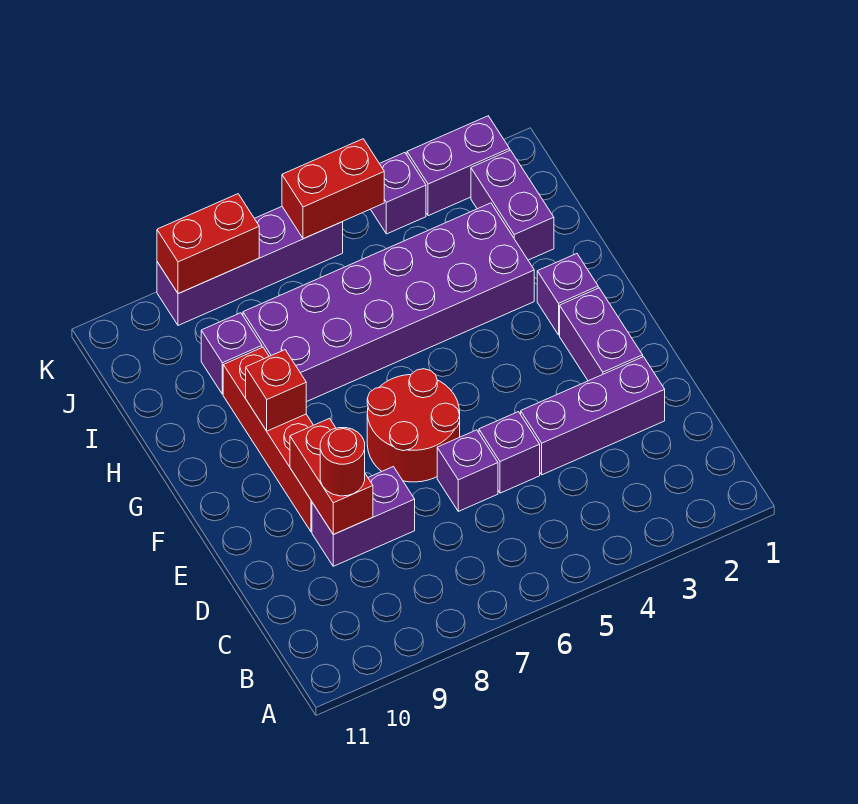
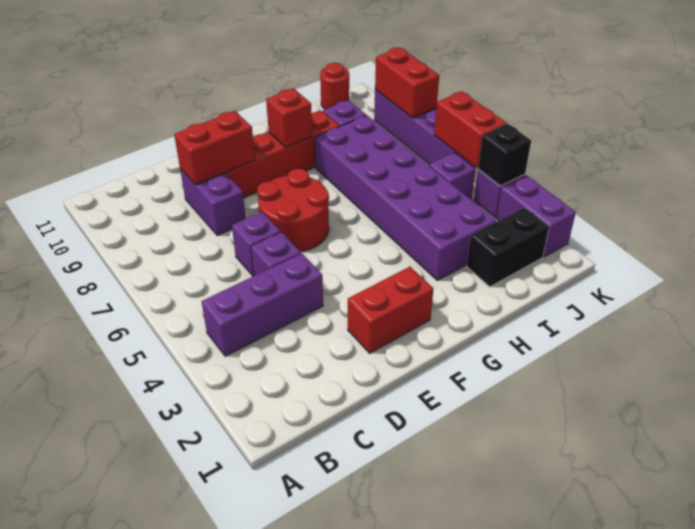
purple brick D2:D4 level 1 -> purple brick B4:D4 level 1
red round brick D9 level 3 -> red round brick J11 level 1
purple brick E2:F2 level 1 -> red brick E2:F2 level 1
purple brick G2 level 1 -> purple brick J5 level 1
purple brick I2:J2 level 1 -> black brick I2:J2 level 1
none -> black brick K4 level 2

